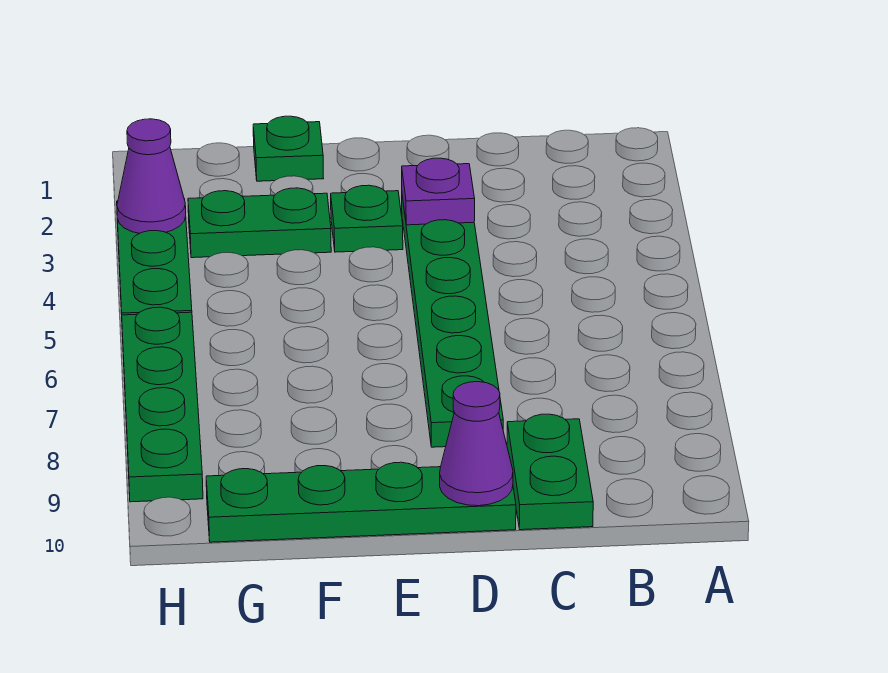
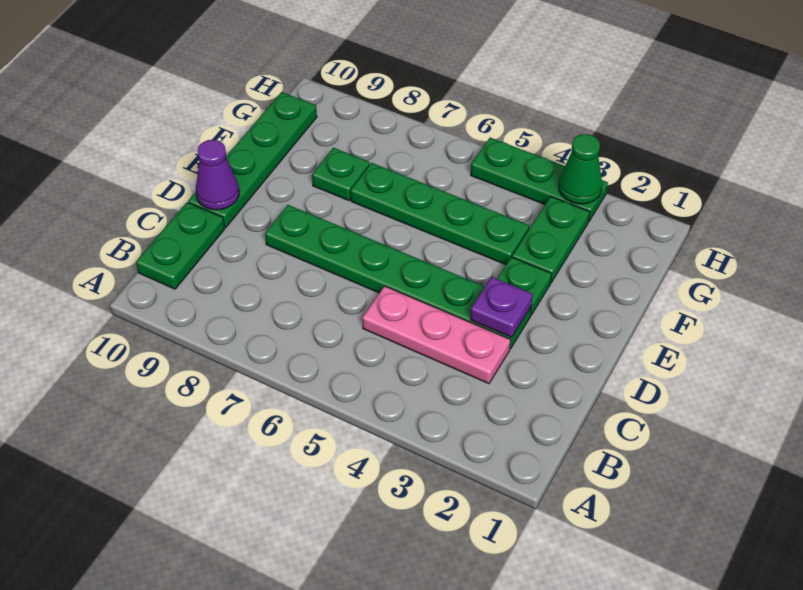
none -> pink plate C3:C5 level 1
green plate C9:C10 level 1 -> green plate B10:C10 level 1
green plate F1 level 1 -> green plate F8 level 1
purple cone H3 level 2 -> green cone H3 level 2
green plate H6:H9 level 1 -> green plate F4:F7 level 1

